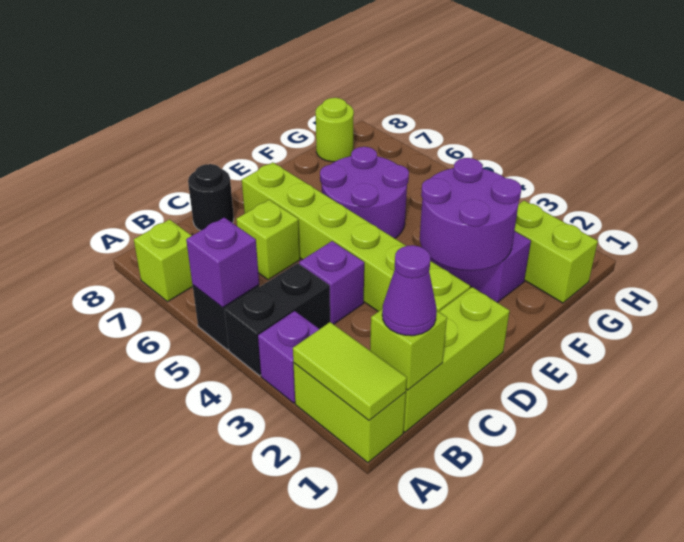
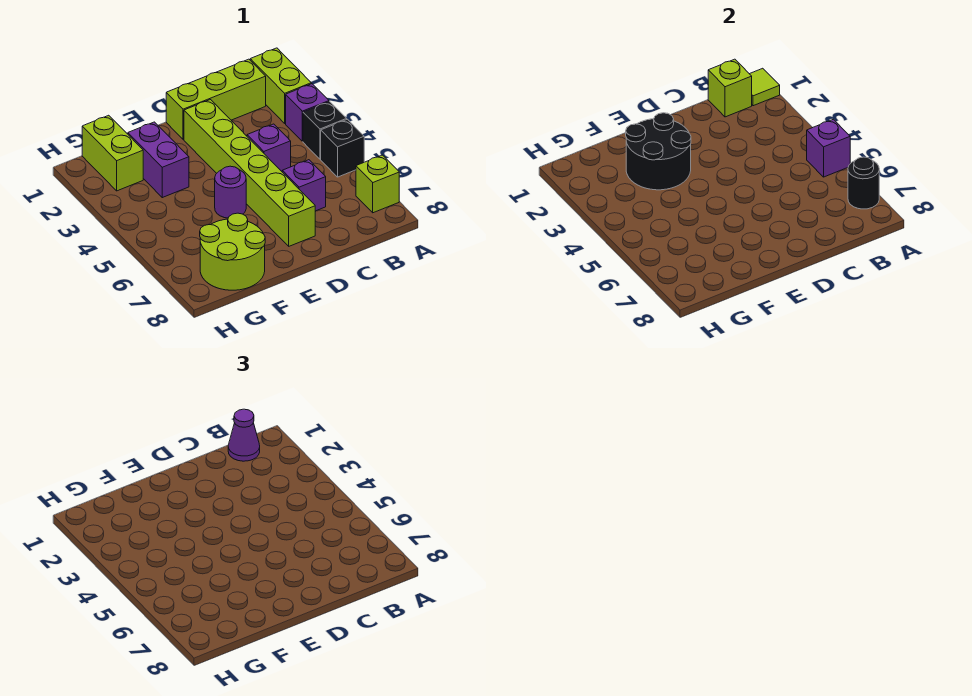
lime tile A1:A2 level 2 -> lime tile A1 level 2
black brick A4:B4 level 1 -> black brick A4 level 1
lime brick C6 level 1 -> purple brick C6 level 1
black round brick C8 level 1 -> black round brick A7 level 2
purple round brick E2:F3 level 2 -> black round brick E2:F3 level 2
purple round brick E5:F6 level 1 -> purple round brick E5 level 1
lime round brick G8 level 1 -> lime round brick F7:G8 level 1

